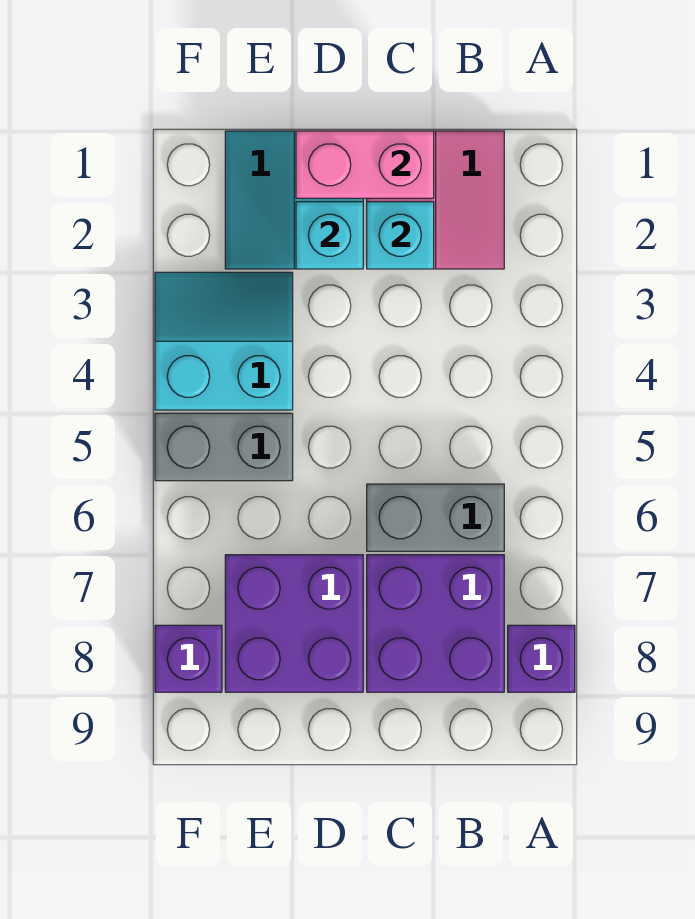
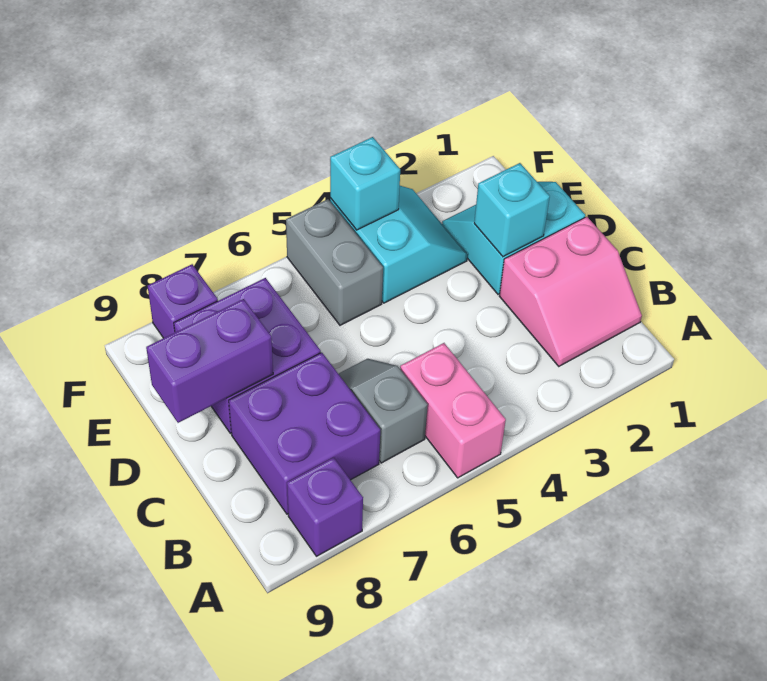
grey brick B6:C6 level 1 -> grey slope B6:C6 level 1 top B
pink brick C1:D1 level 2 -> pink brick A5:B5 level 1
cyan brick C2 level 2 -> cyan brick F4 level 2
none -> purple brick D8:D9 level 2

